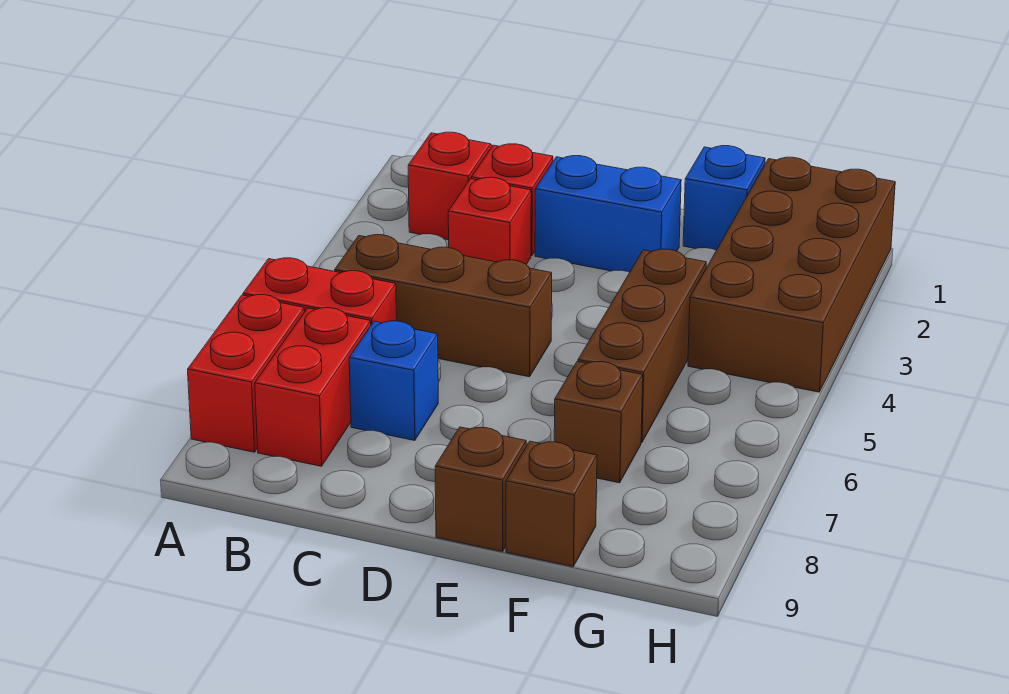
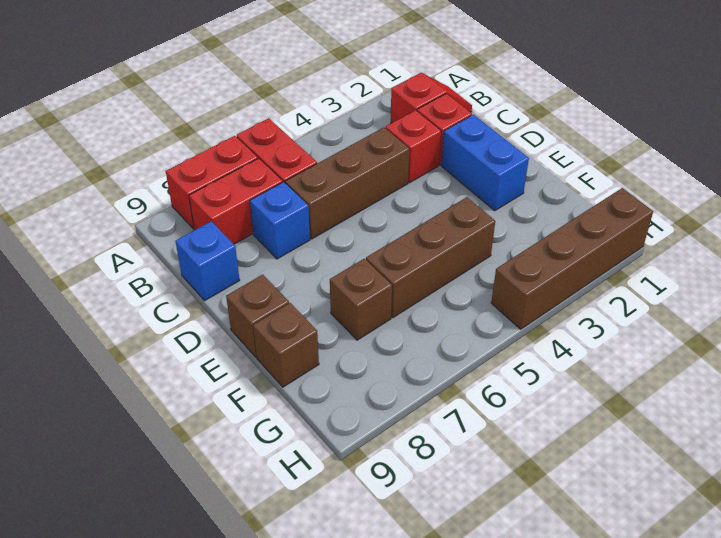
brown brick B5:D5 level 1 -> brown brick C4:C6 level 1
blue brick F1 level 1 -> blue brick C9 level 1
brown brick G1:H4 level 1 -> brown brick H1:H4 level 1

